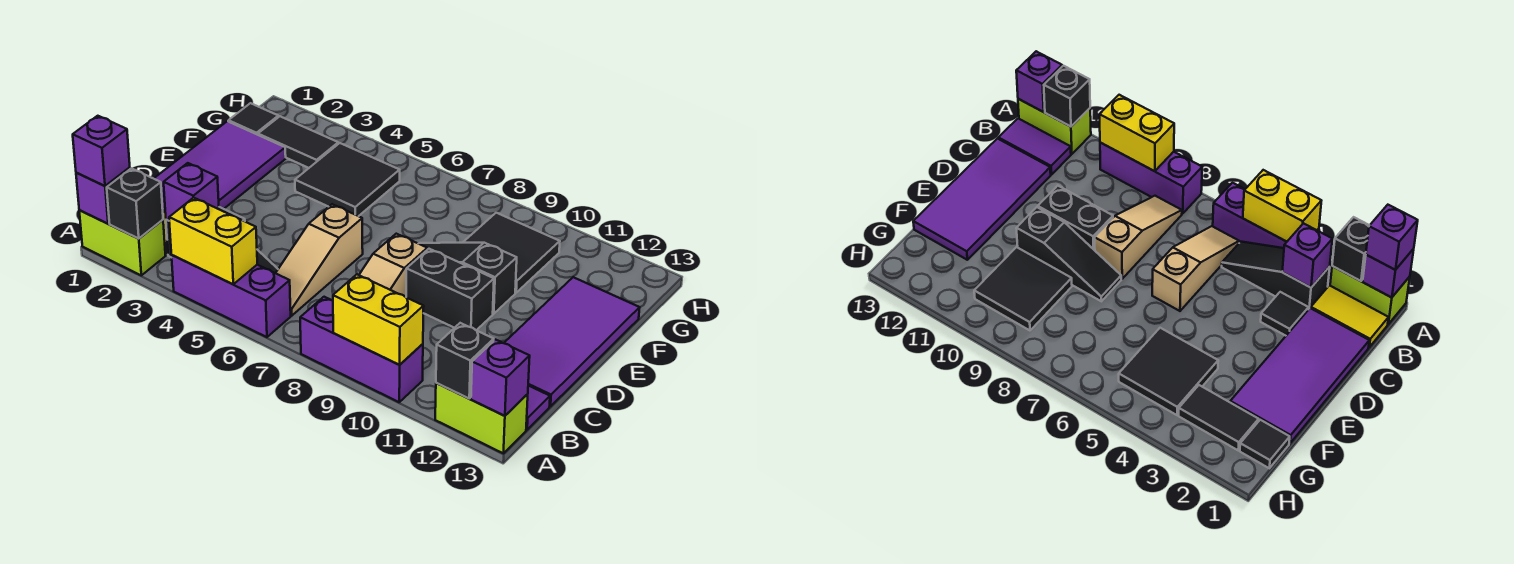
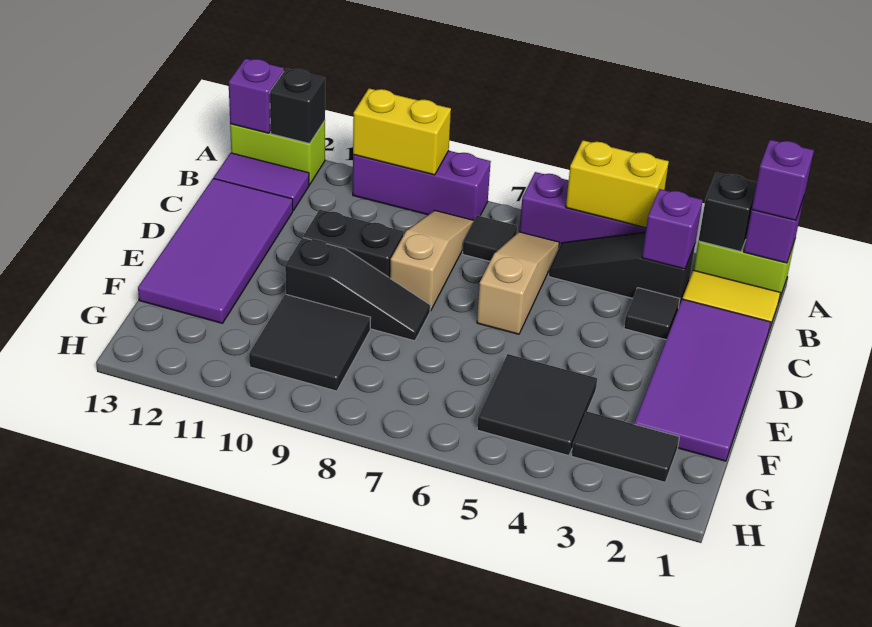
black tile G1 level 1 -> black tile B7 level 1

